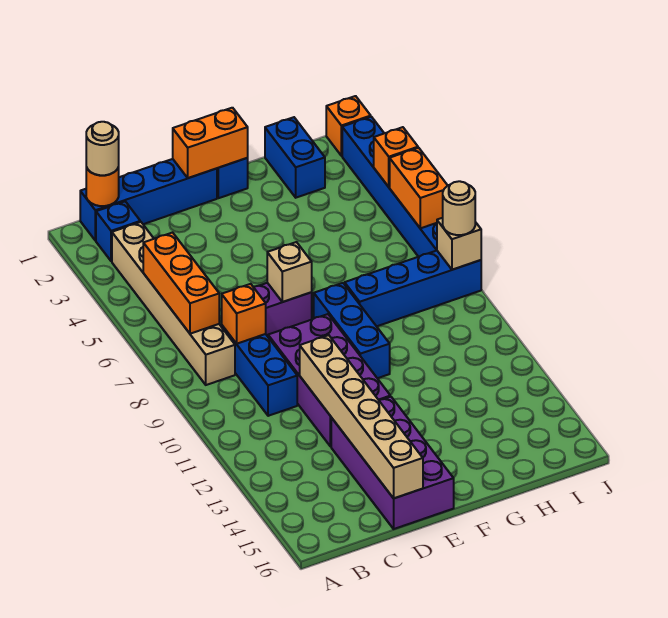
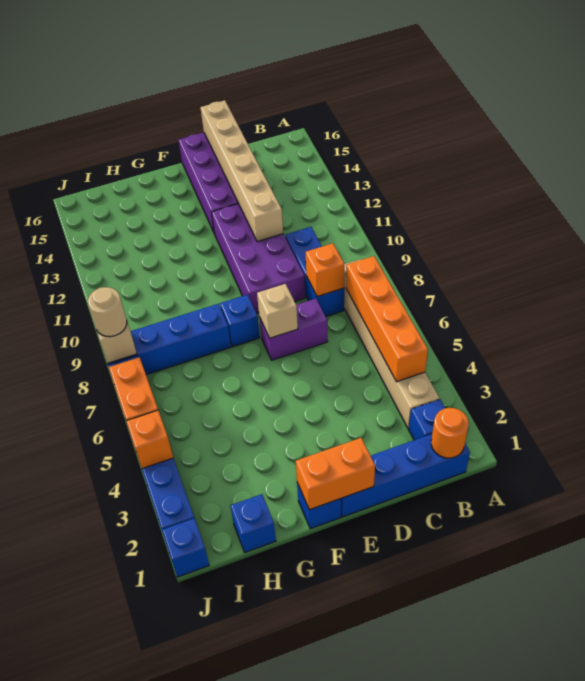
tan round brick B1 level 3 -> none
orange brick B5:B7 level 2 -> orange brick B4:B7 level 2
blue brick F8:F10 level 1 -> blue brick F8 level 1
blue brick H1:H2 level 1 -> blue brick H1 level 1
orange brick J1 level 1 -> blue brick J1 level 1

